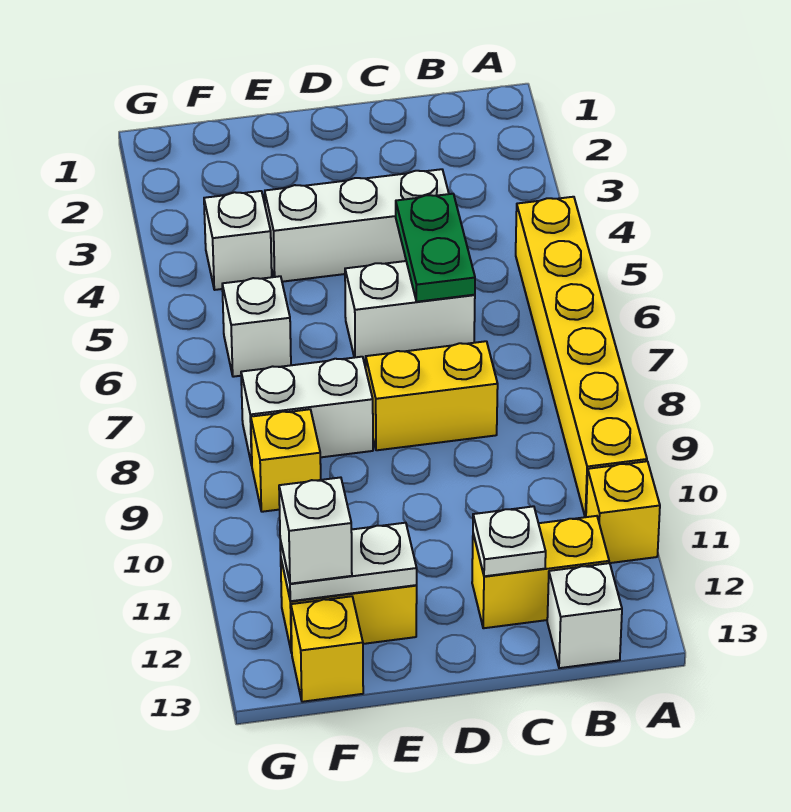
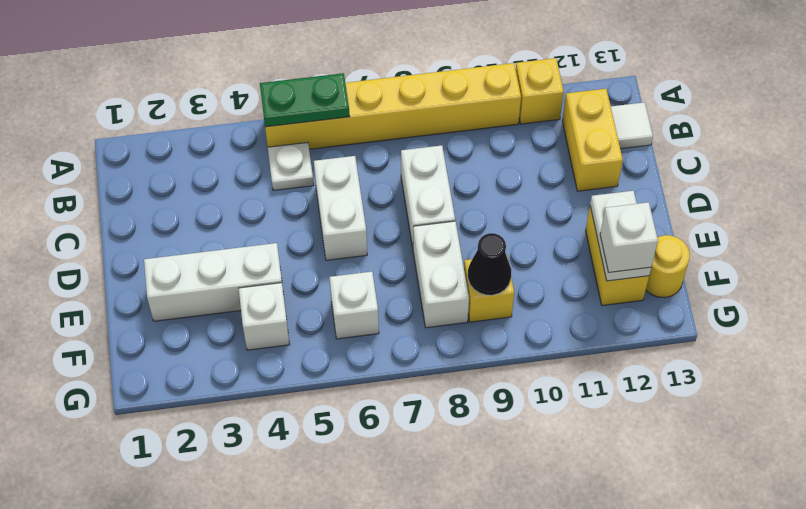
white brick B13 level 1 -> white tile B13 level 1
white brick C4:E4 level 1 -> white brick E2:E4 level 1
green plate C5:C6 level 2 -> green plate A5:A6 level 2
yellow brick C8:D8 level 1 -> white brick C8:D8 level 1
white plate C12 level 2 -> white plate B5 level 1
none -> black cone F9 level 2
yellow brick F13 level 1 -> yellow round brick F13 level 1

